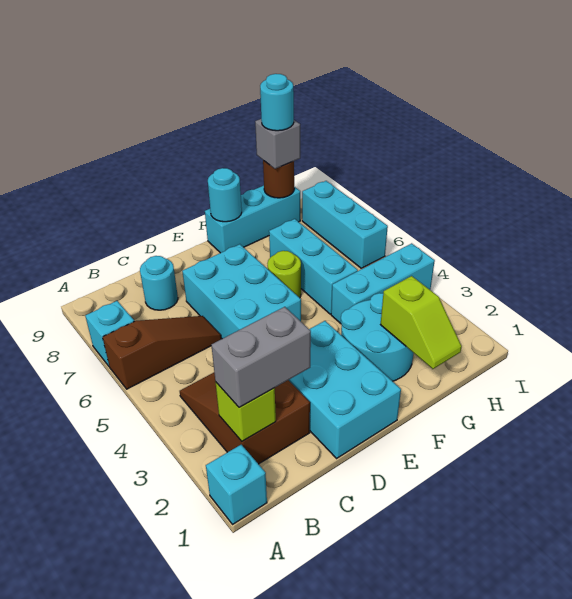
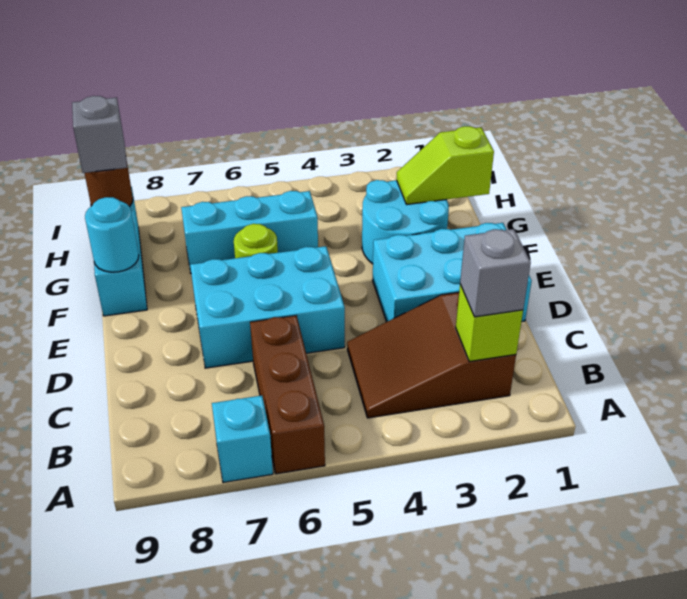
cyan brick A1 level 1 -> none
brown slope A6:C6 level 1 top A -> brown brick A6:C6 level 1
grey brick B2:C2 level 3 -> grey brick B2 level 3
cyan round brick C8 level 1 -> none
lime slope G1:G2 level 2 top 2 -> lime slope G1:G2 level 2 top 1
cyan brick G4:I4 level 1 -> none
cyan round brick H9 level 4 -> none
cyan brick I6:I8 level 1 -> none

